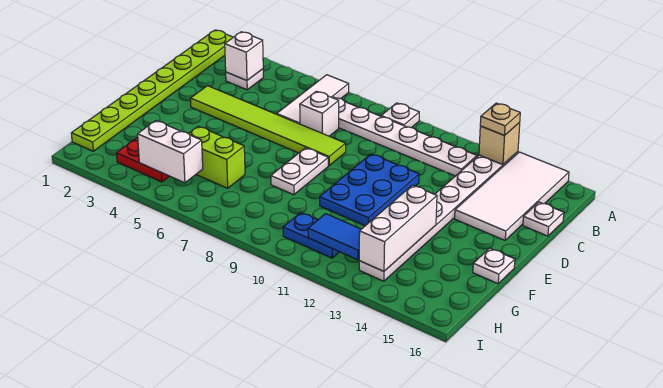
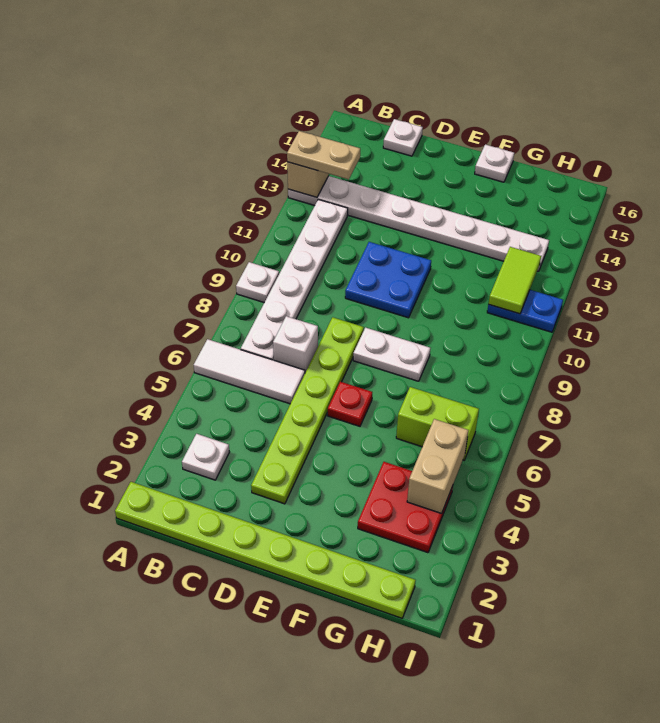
tan plate A13 level 3 -> tan plate A13:B13 level 3
white tile A14:D15 level 1 -> none
white brick B3 level 2 -> none
lime tile D3:D8 level 1 -> lime plate D3:D8 level 1
blue plate D10:F11 level 1 -> blue plate D10:E11 level 1
none -> red plate E6 level 1
white brick F13:H13 level 2 -> none
lime brick G5:G6 level 1 -> lime brick G6:H6 level 1
white brick H4:H5 level 2 -> tan brick H4:H5 level 2
blue plate H10:H11 level 1 -> blue plate H11:I11 level 1
blue tile H11:H12 level 2 -> lime tile H11:H12 level 2

